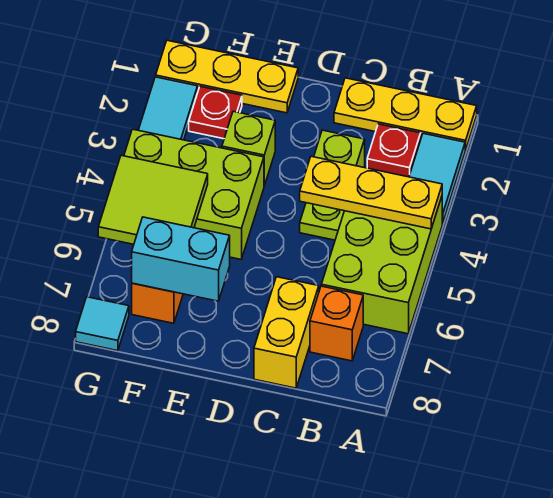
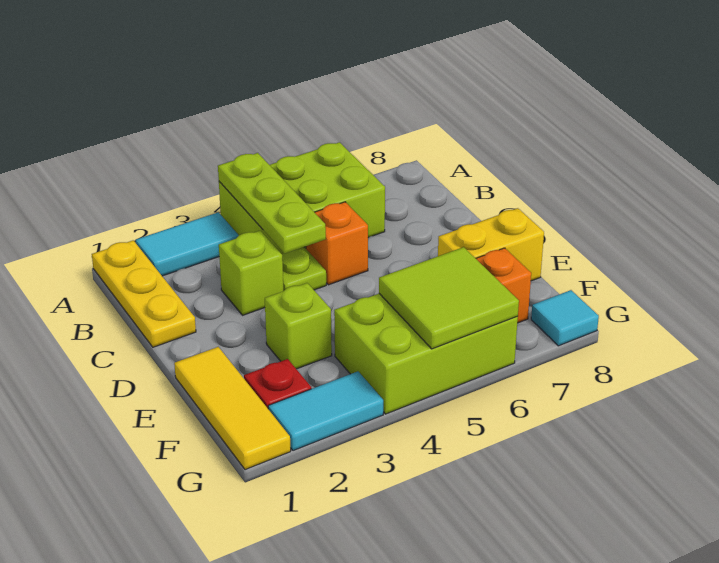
yellow plate A4:C4 level 2 -> lime plate A4:C4 level 2
red plate B2 level 1 -> none
orange brick B7 level 1 -> orange brick C5 level 1
yellow brick C7:C8 level 1 -> yellow brick E7:E8 level 1
yellow plate E1:G1 level 1 -> yellow tile E1:G1 level 1
lime brick E4:G5 level 1 -> lime brick F4:G6 level 1
cyan brick E7:F7 level 2 -> none

